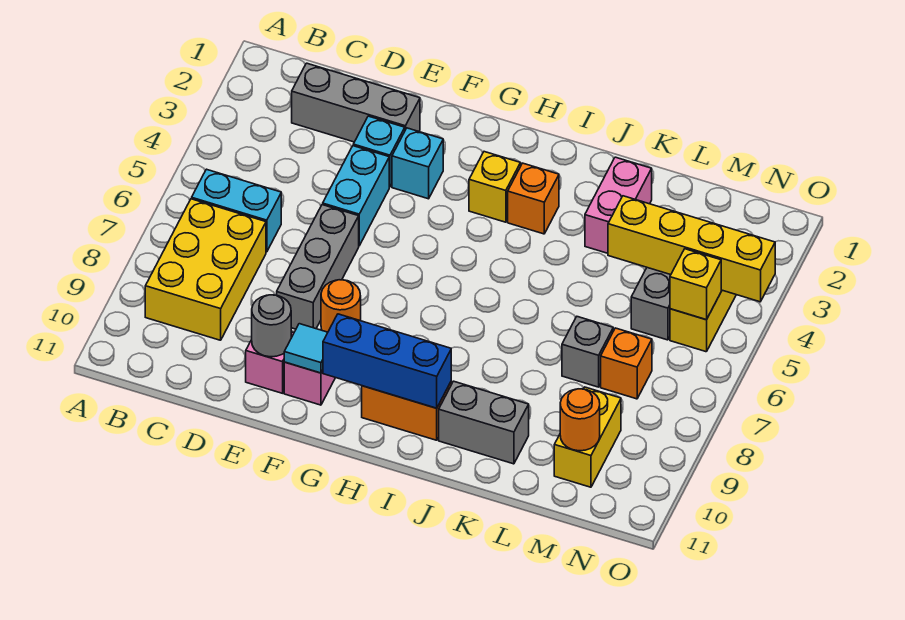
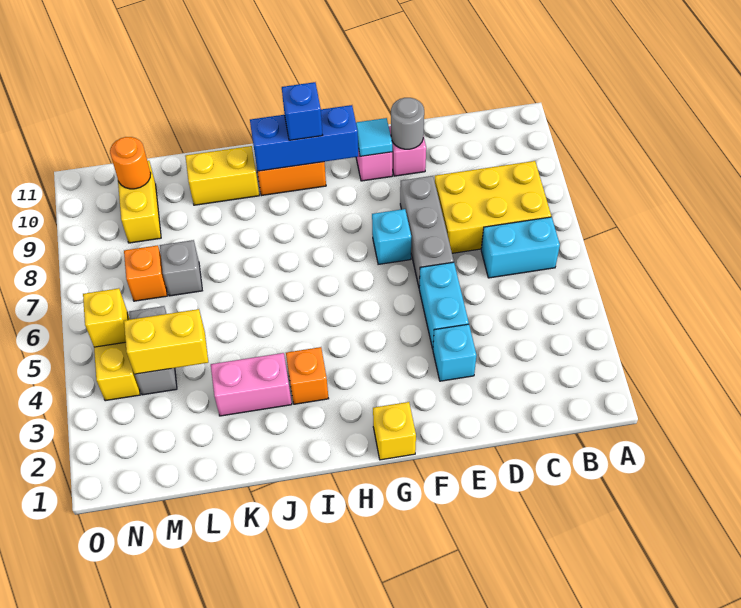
yellow brick B7:C9 level 1 -> yellow brick B7:D8 level 1
grey brick C2:E2 level 1 -> none
cyan brick F3 level 1 -> cyan brick F7 level 1
orange round brick F8 level 1 -> none
yellow brick H3 level 1 -> yellow brick G1 level 1
none -> blue brick H10 level 3
grey brick J10:K10 level 1 -> yellow brick J10:K10 level 1
pink brick K2:K3 level 1 -> pink brick J3:K3 level 1
yellow brick L4:O4 level 2 -> yellow brick L4:M4 level 2

